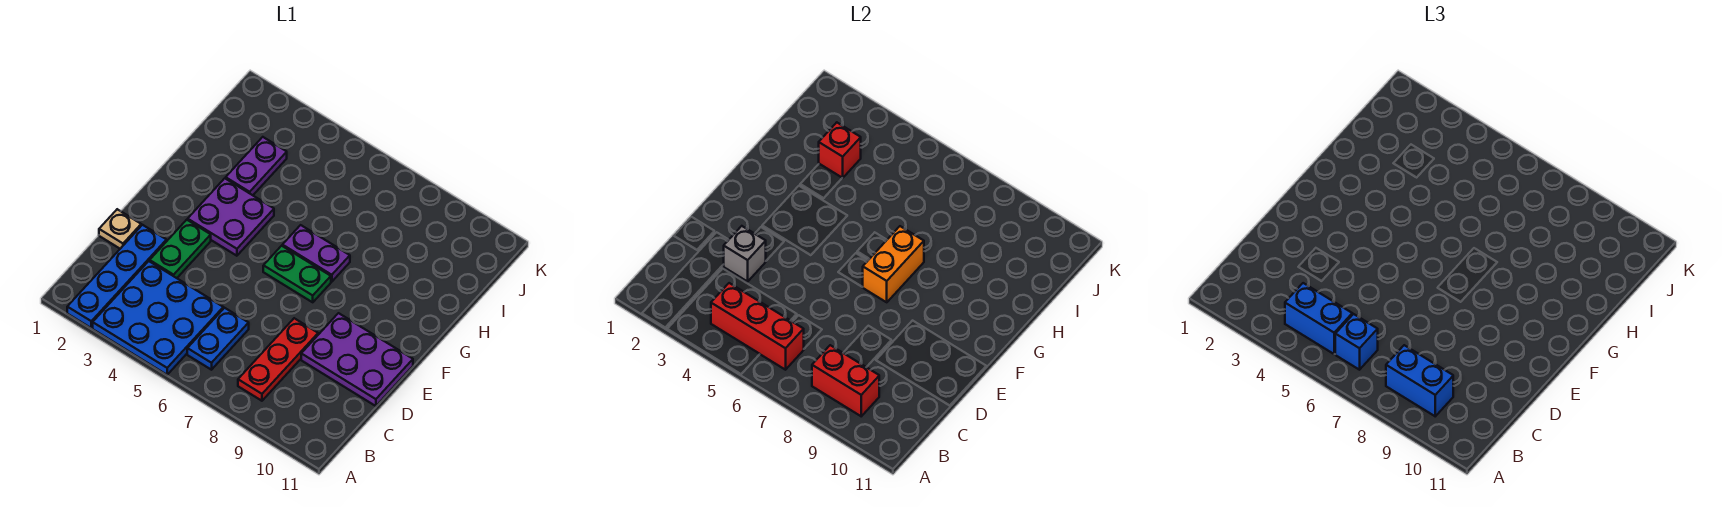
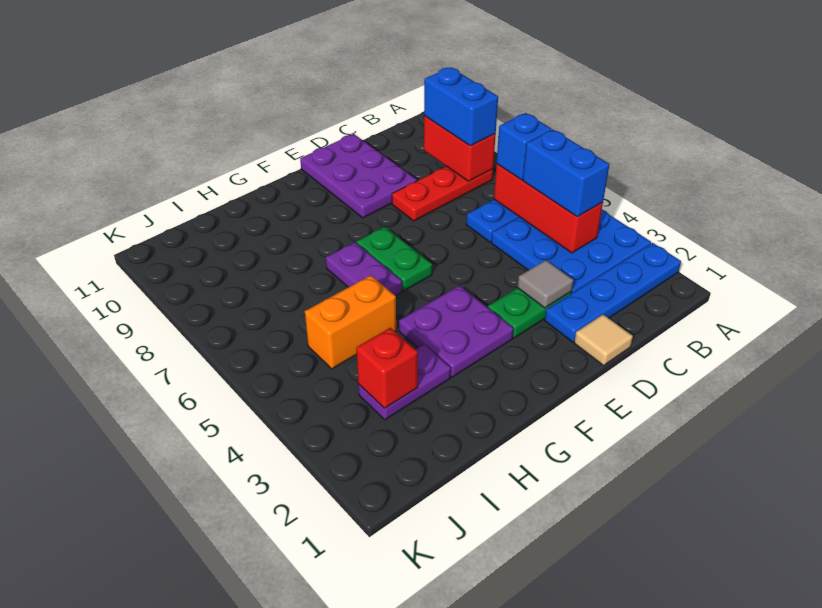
tan plate D1 level 1 -> tan tile D1 level 1
grey brick D3 level 2 -> grey tile D3 level 2
orange brick F7:G7 level 2 -> orange brick H5:I5 level 1

